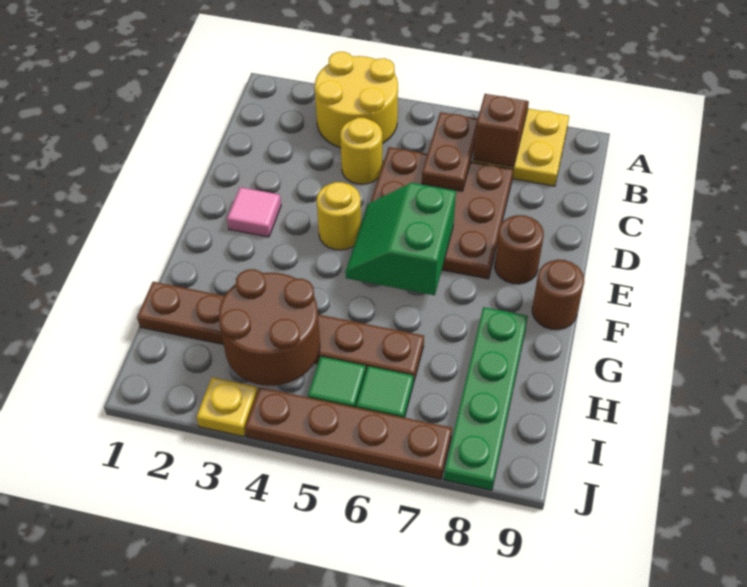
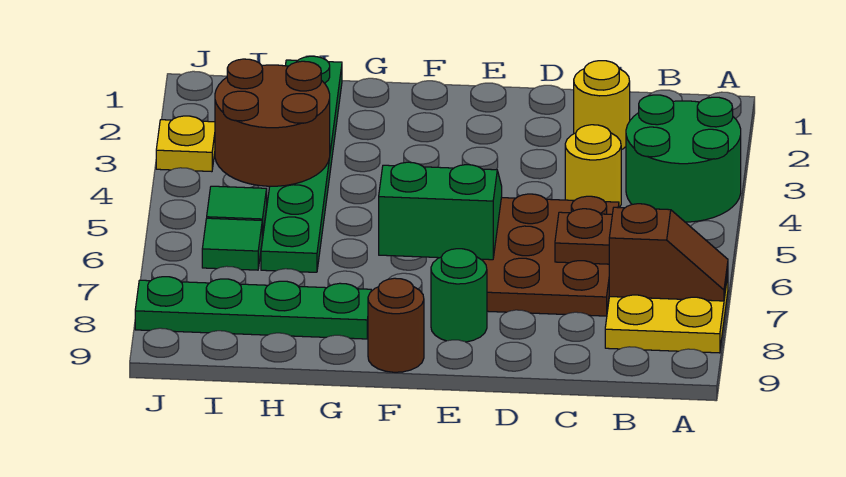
yellow round brick A3:B4 level 1 -> green round brick A3:B4 level 1
pink tile E2 level 1 -> none
yellow round brick E4 level 1 -> yellow round brick C2 level 1
brown round brick E8 level 1 -> green round brick E8 level 1
brown plate H1:H6 level 1 -> green plate H1:H6 level 1
brown plate J4:J7 level 1 -> none

